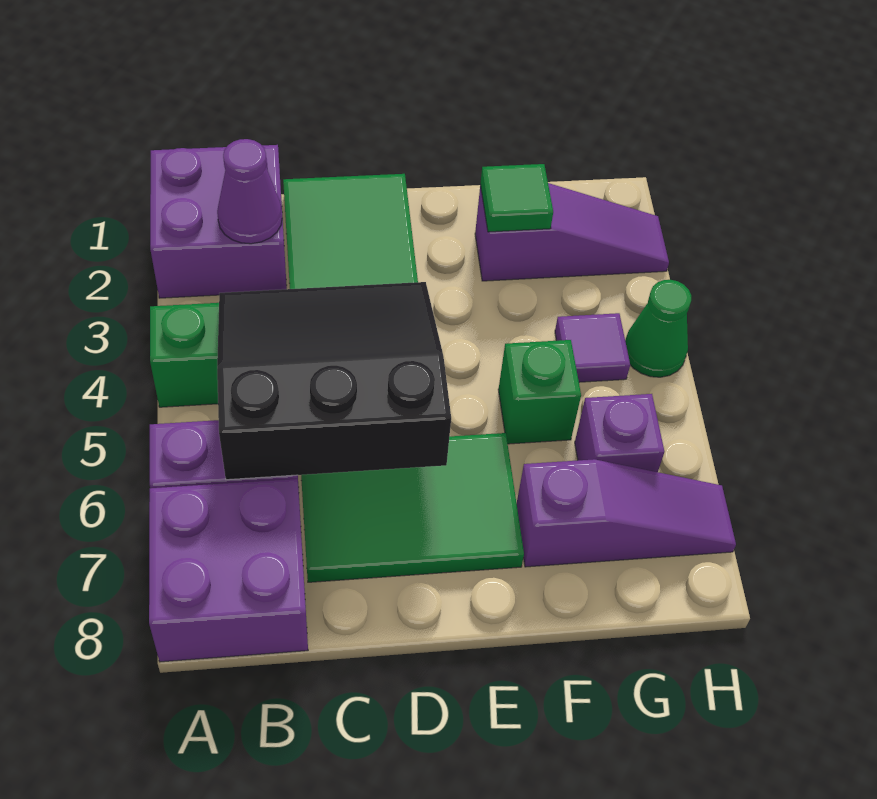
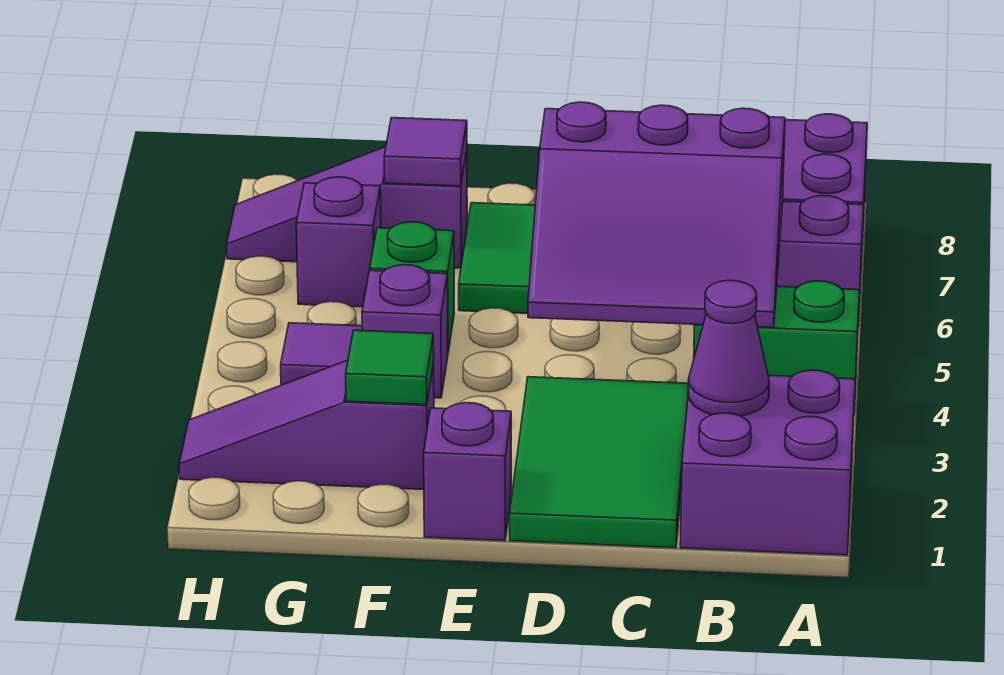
black slope B4:D6 level 2 top 6 -> purple slope B4:D6 level 2 top 6
none -> purple brick E1 level 1
none -> purple brick F4 level 1
none -> purple tile F7 level 2
green cone H4 level 1 -> none

